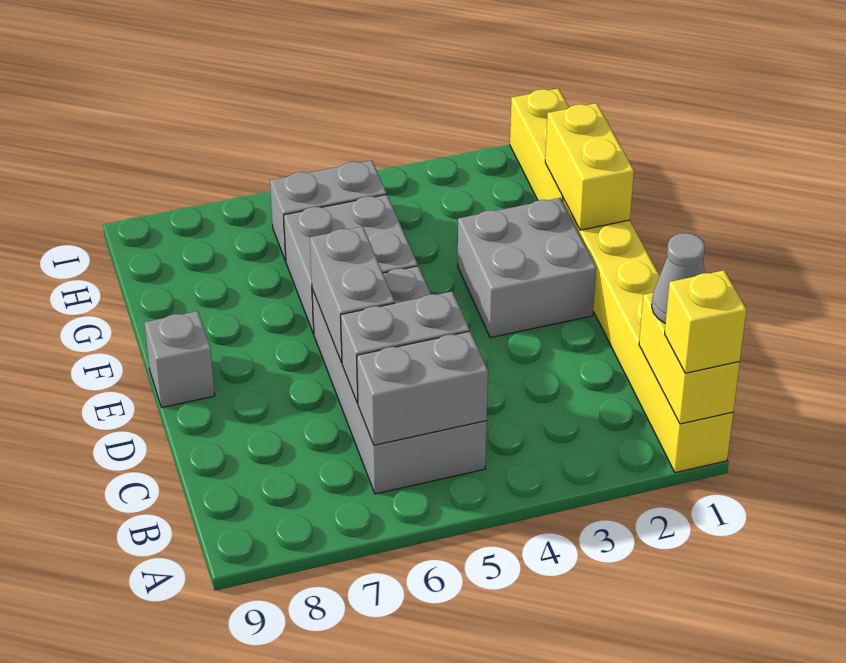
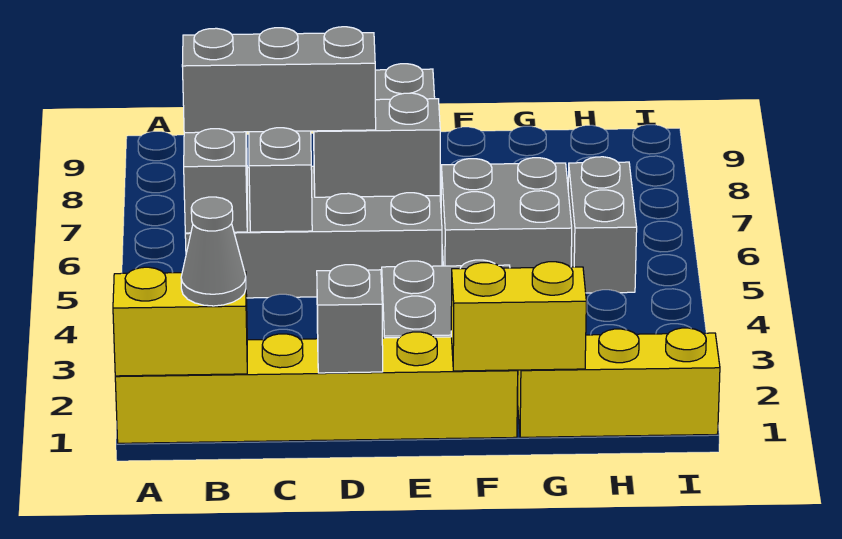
yellow brick A1 level 3 -> none
none -> grey brick B6:D6 level 3
none -> grey brick D1 level 2

